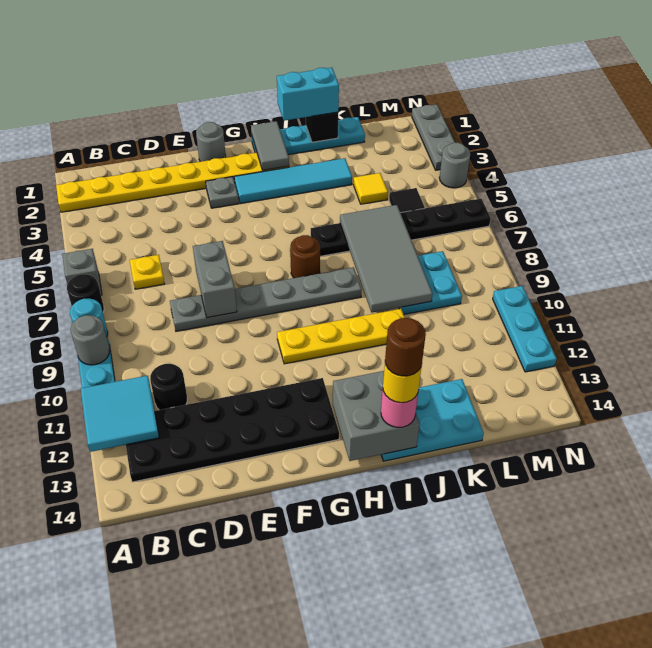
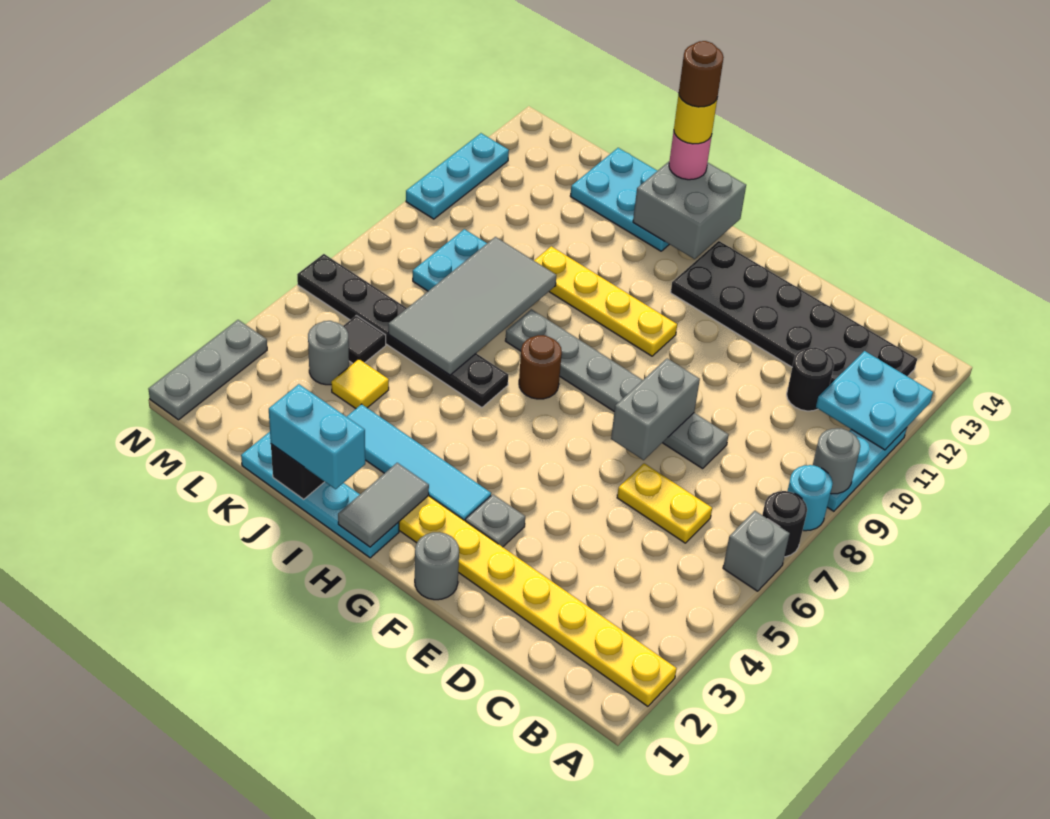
cyan tile A11:B12 level 2 -> cyan plate A11:B12 level 2
yellow plate C6 level 1 -> yellow plate C6:D6 level 1
grey round brick N4 level 1 -> grey round brick L4 level 1

